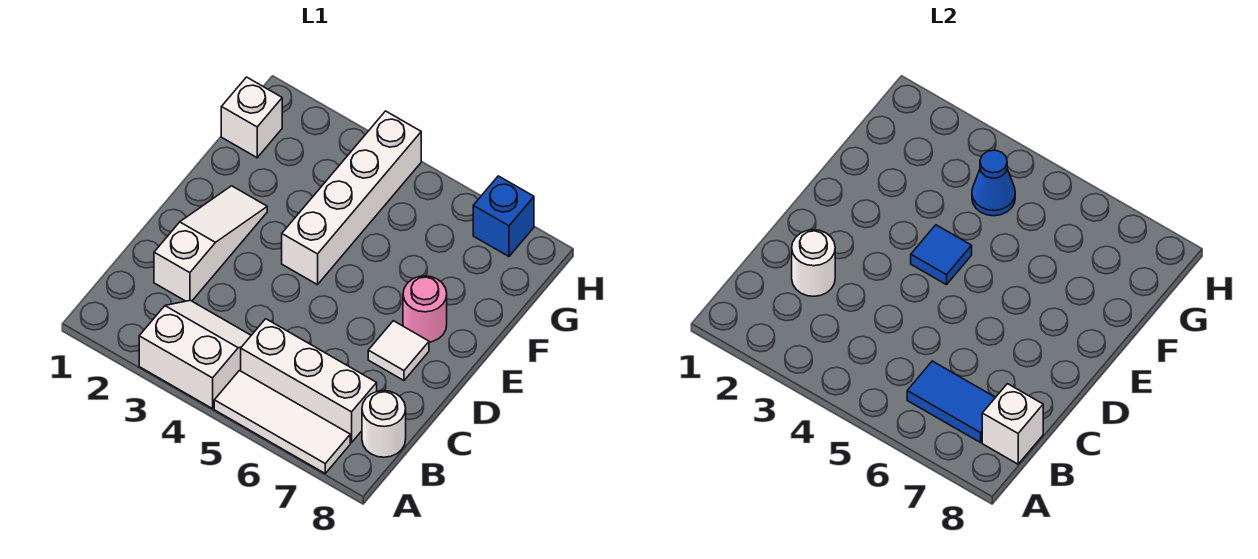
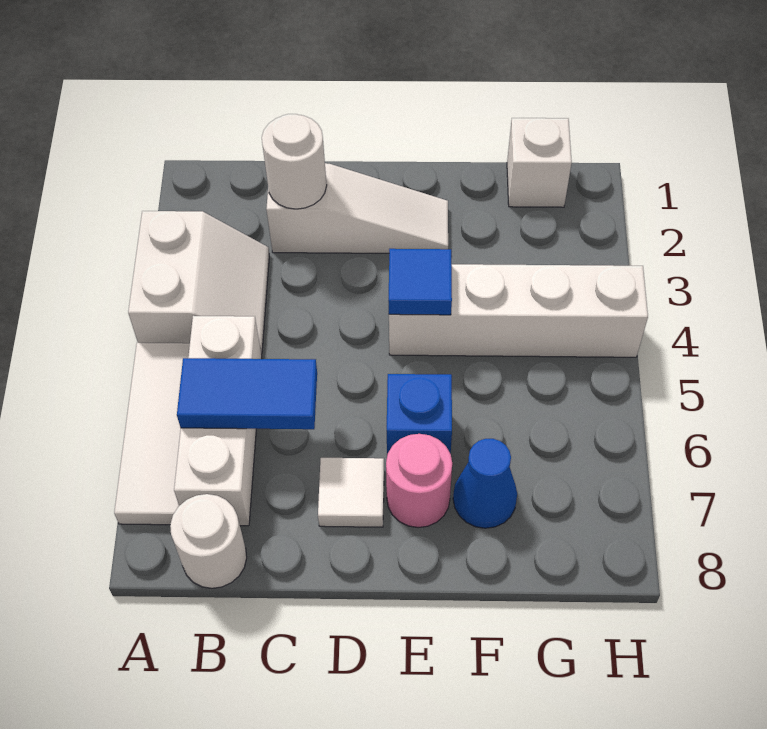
blue tile B6:B7 level 2 -> blue tile B6:C6 level 2
white brick B8 level 2 -> none
blue cone G4 level 2 -> blue cone F7 level 1
blue brick H7 level 1 -> blue brick E6 level 1

